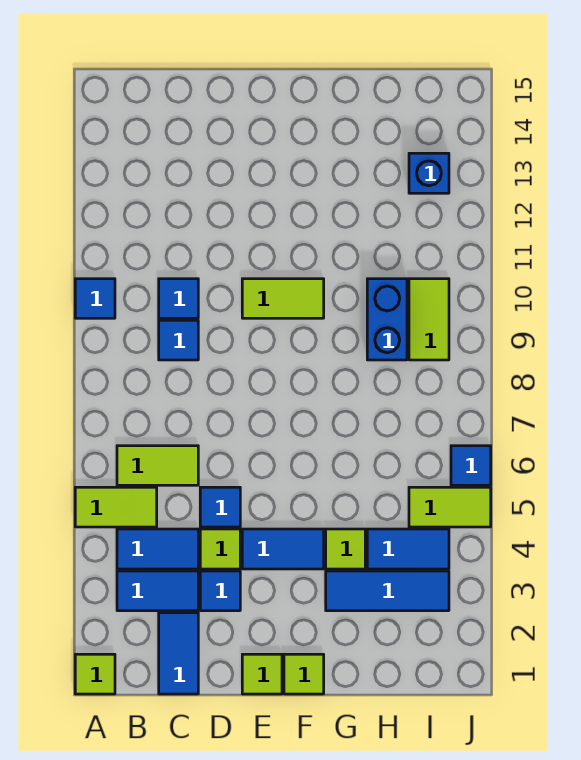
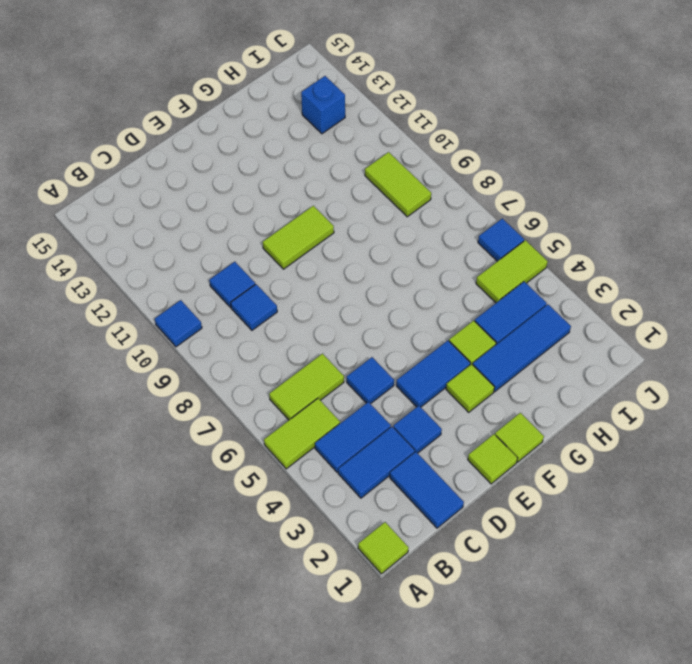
lime tile D4 level 1 -> lime tile F3 level 1
blue brick H9:H10 level 1 -> none

